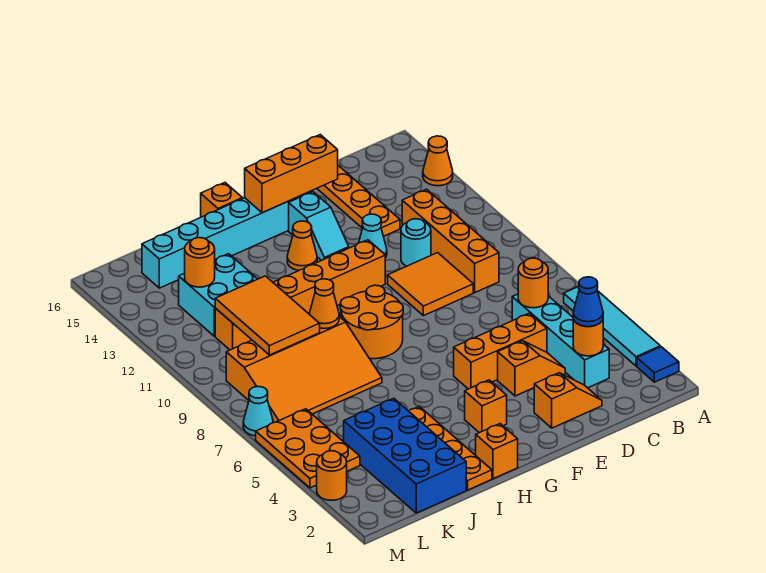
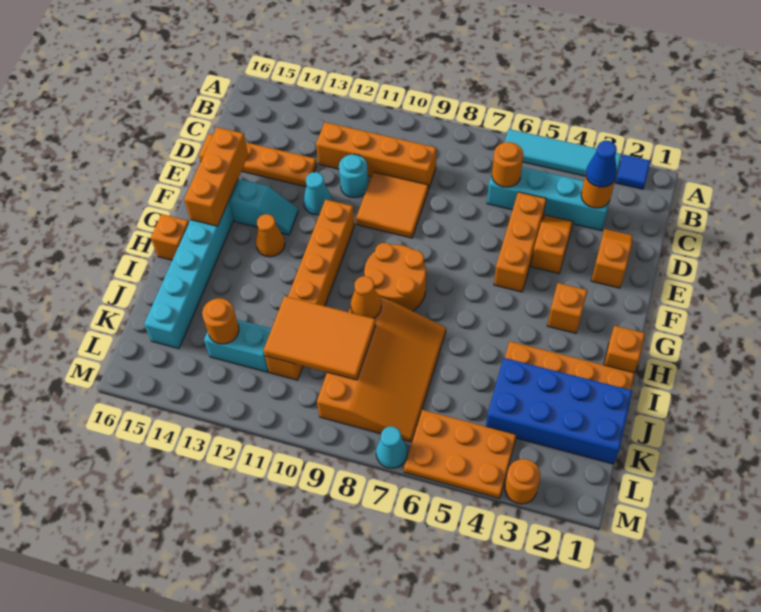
orange cone A14 level 1 -> none
cyan brick J12:K13 level 1 -> cyan brick K12:K13 level 1

